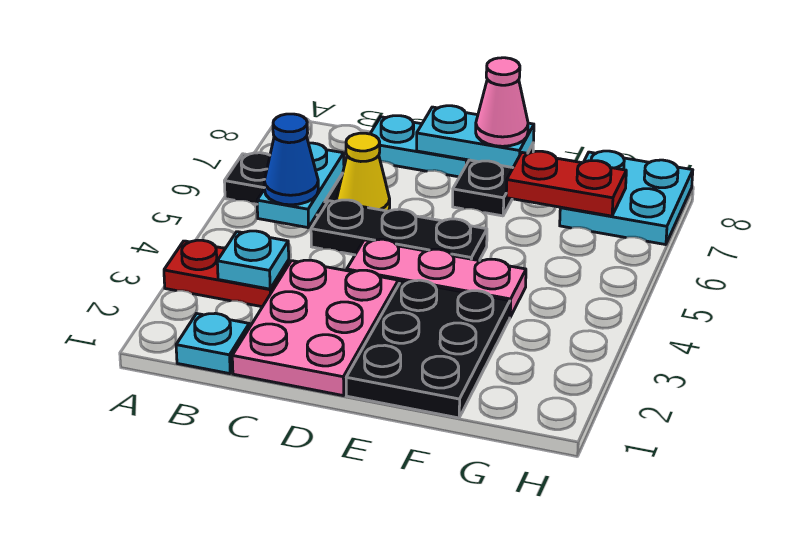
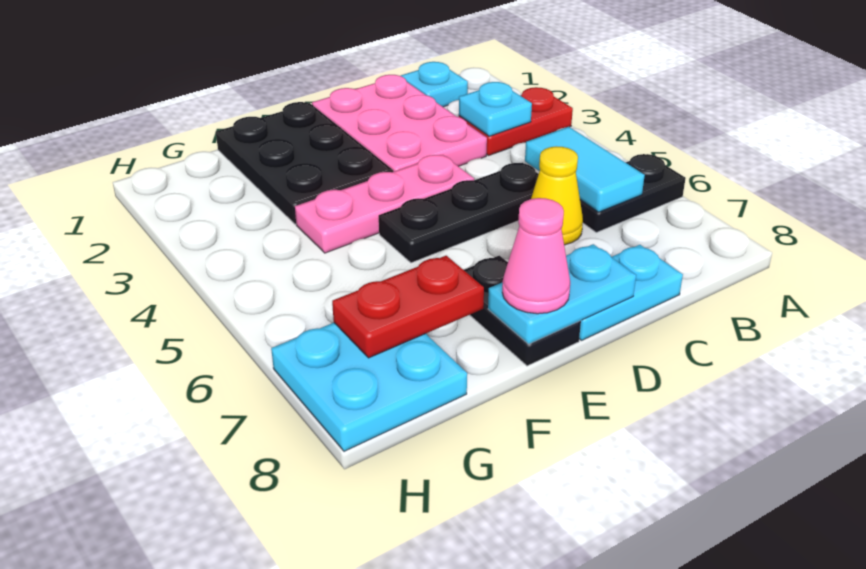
cyan plate B5:B6 level 2 -> cyan tile B5:B6 level 2
blue cone B5 level 3 -> none

